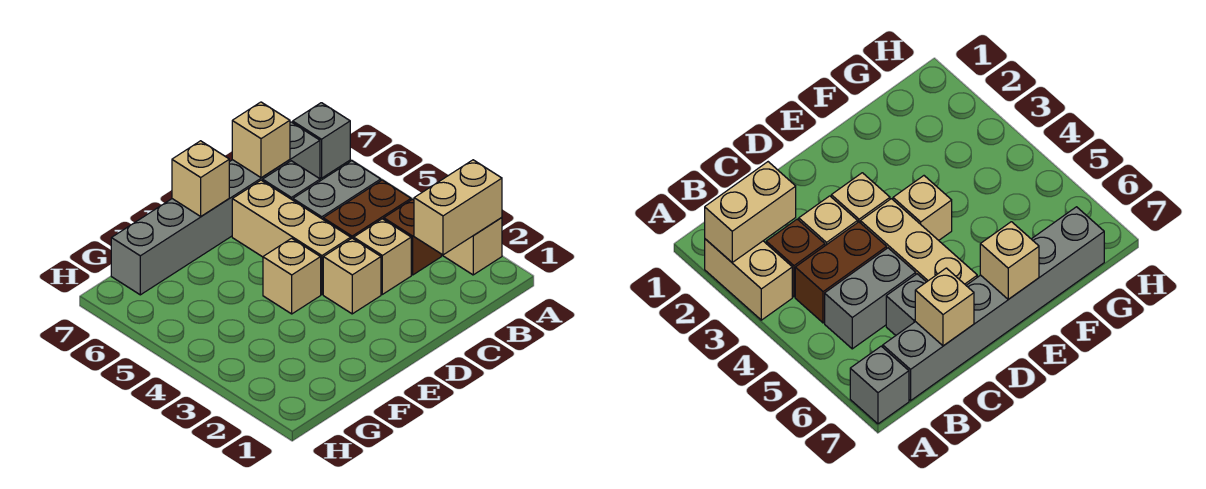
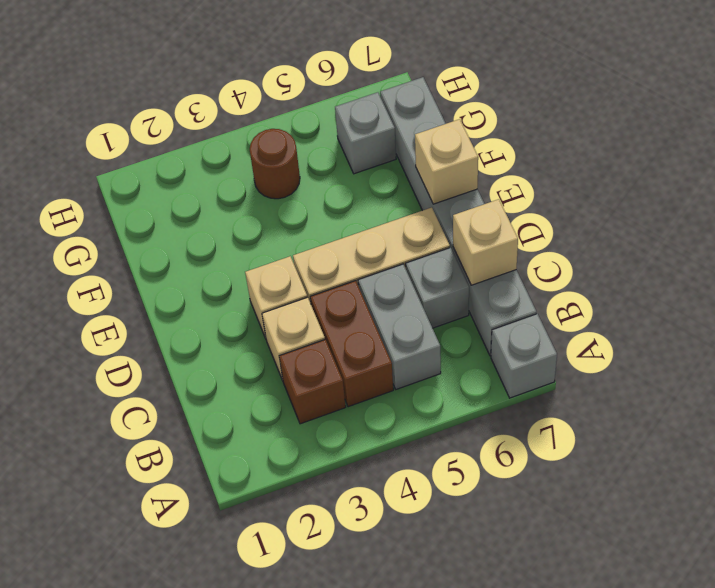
tan brick A2:A3 level 1 -> none
tan brick A2:B2 level 2 -> none
tan brick E4 level 1 -> none
none -> brown round brick G4 level 1
none -> grey brick G6 level 1

